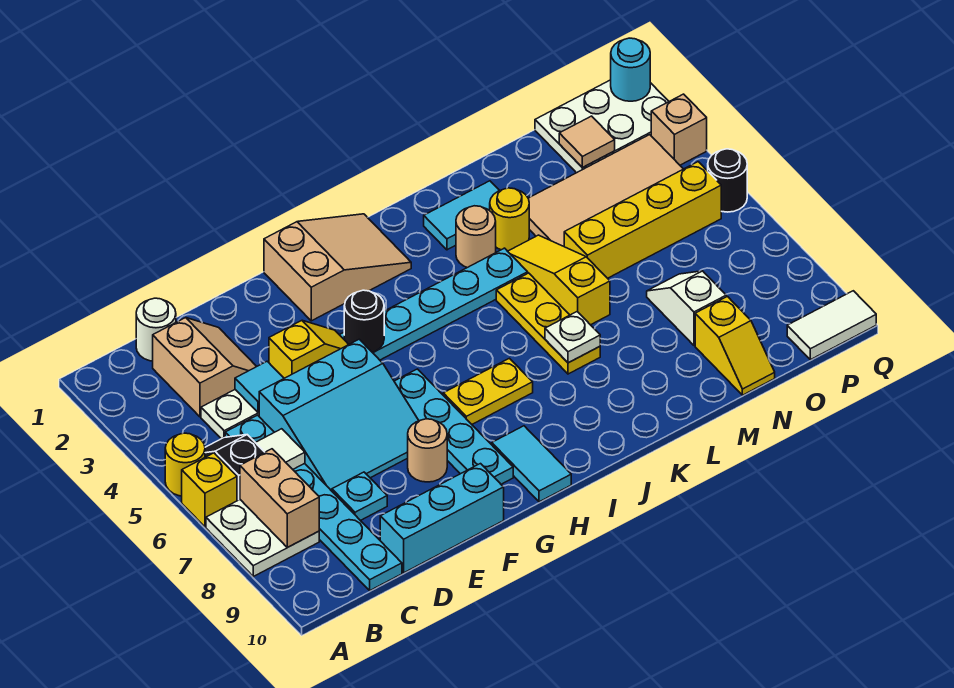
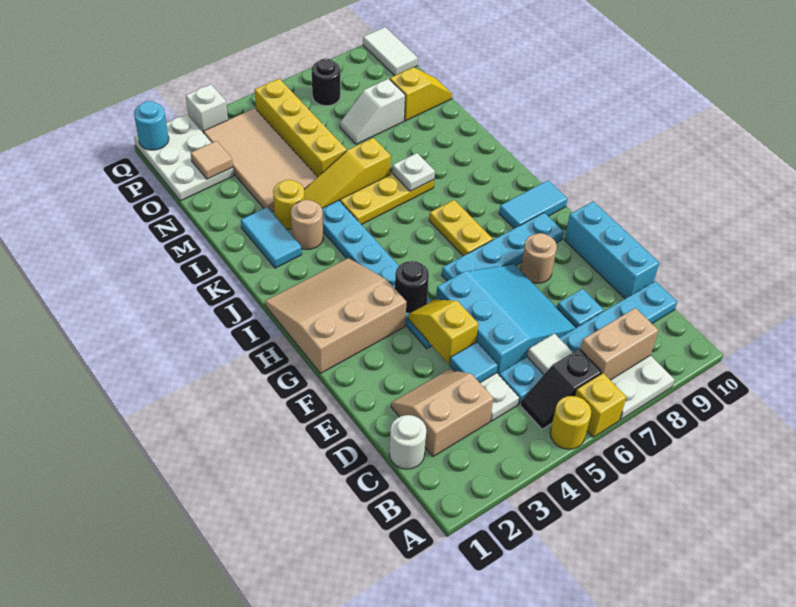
tan slope G1:I2 level 1 top G -> tan slope G1:I3 level 1 top G
tan brick Q3 level 1 -> white brick Q3 level 1
black round brick Q5 level 1 -> black round brick P7 level 1

